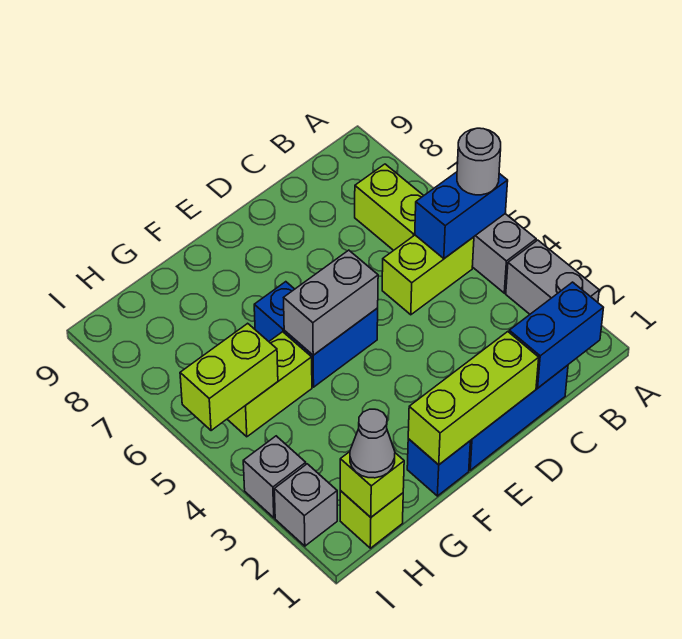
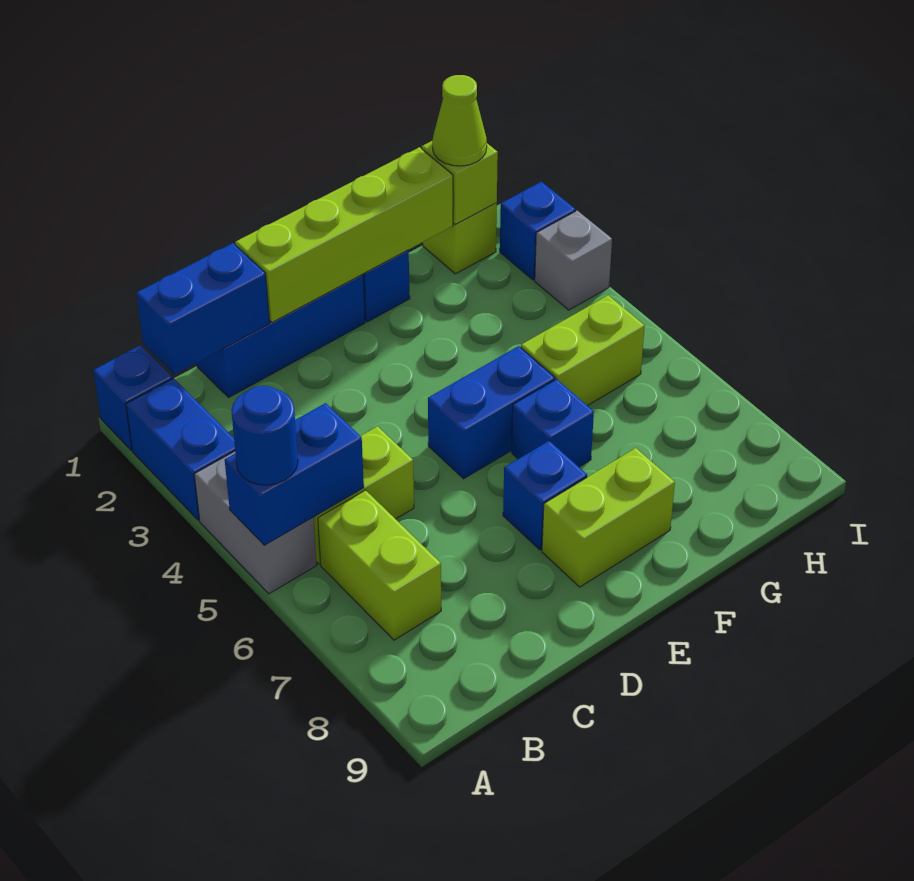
none -> blue brick A1 level 1
grey brick A2:A3 level 1 -> blue brick A2:A3 level 1
grey round brick A5 level 3 -> blue round brick A5 level 3
lime brick D1:F1 level 2 -> lime brick D1:G1 level 2
grey brick E5:F5 level 2 -> none
none -> blue brick E7 level 1
grey cone H1 level 3 -> lime cone H1 level 3
lime brick H5:I5 level 2 -> lime brick E8:F8 level 1
grey brick I2 level 1 -> blue brick I2 level 1

